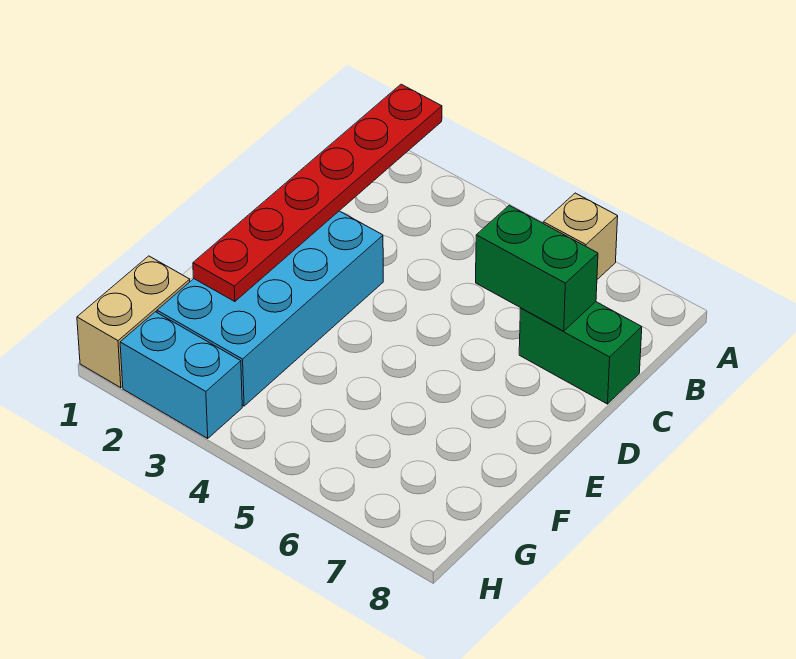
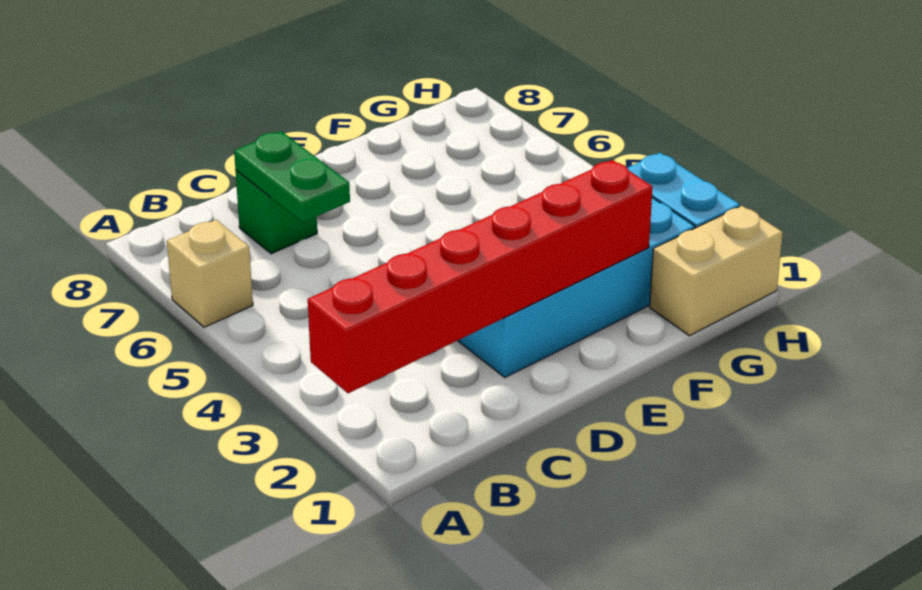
red plate A2:F2 level 2 -> red brick A2:F2 level 2
green brick C6:C7 level 2 -> green plate C6:C7 level 2
green brick C7:C8 level 1 -> green brick C7 level 1

